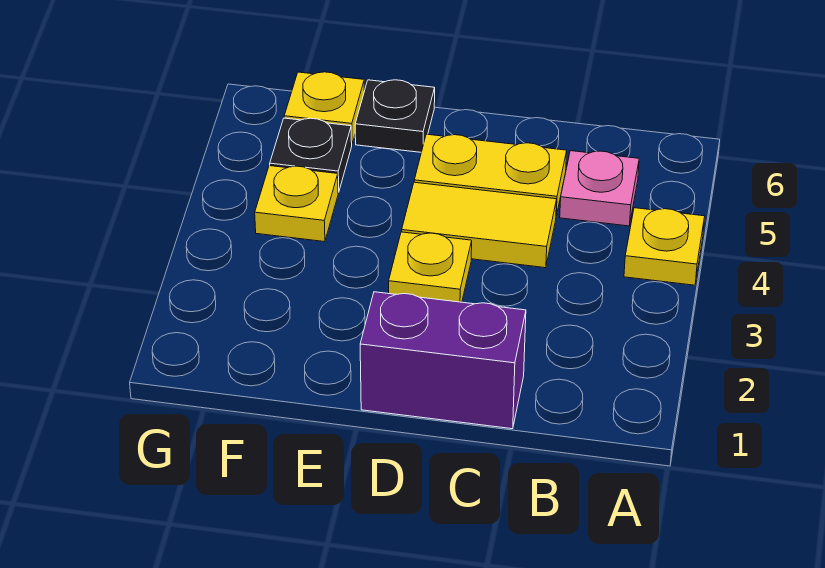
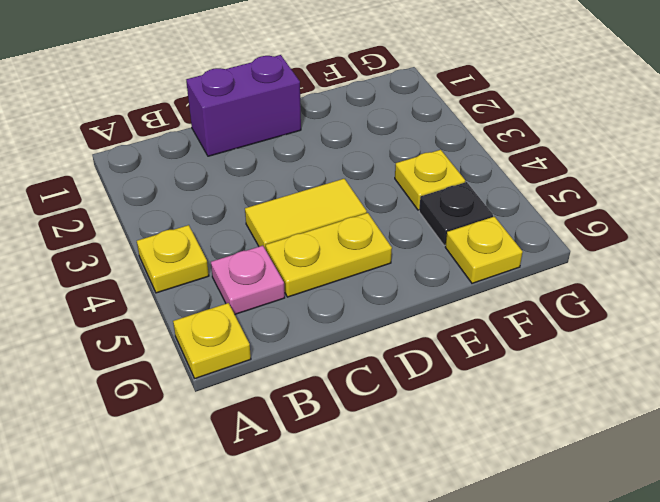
yellow plate D3 level 1 -> yellow plate A6 level 1
black plate E6 level 1 -> none

